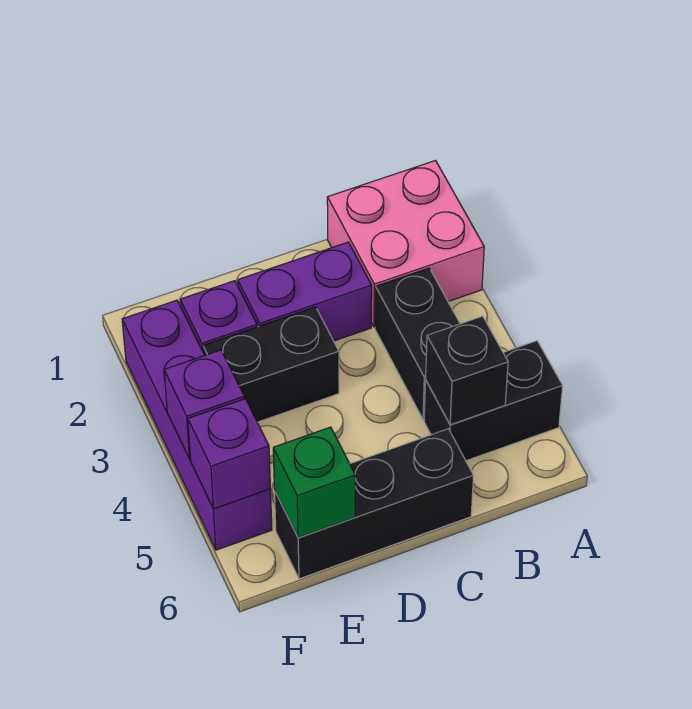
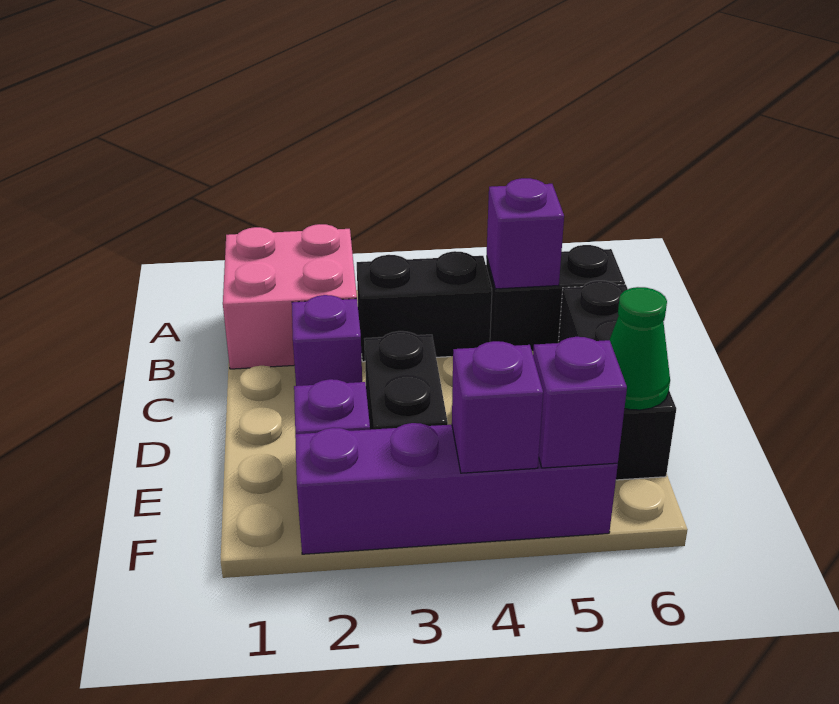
black brick A5:B5 level 1 -> black brick B5:B6 level 1
black brick B5 level 2 -> purple brick B5 level 2
purple brick C2:D2 level 1 -> purple brick C2 level 1
green brick E6 level 2 -> green cone E6 level 2

